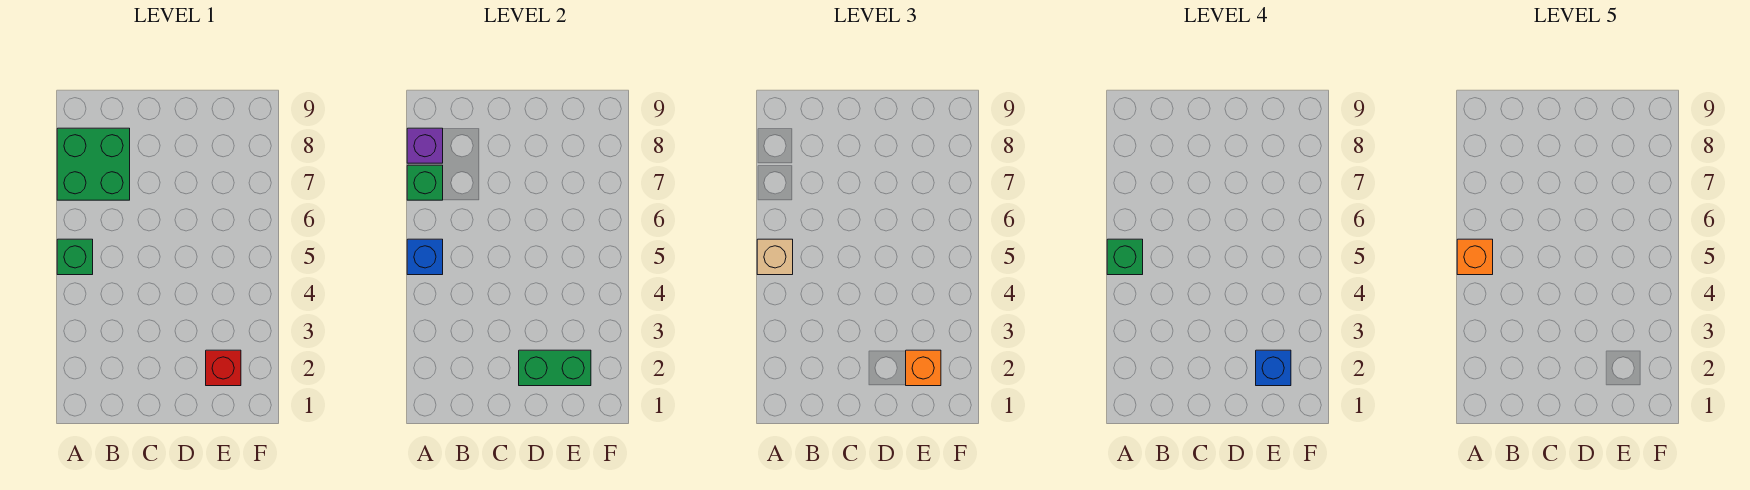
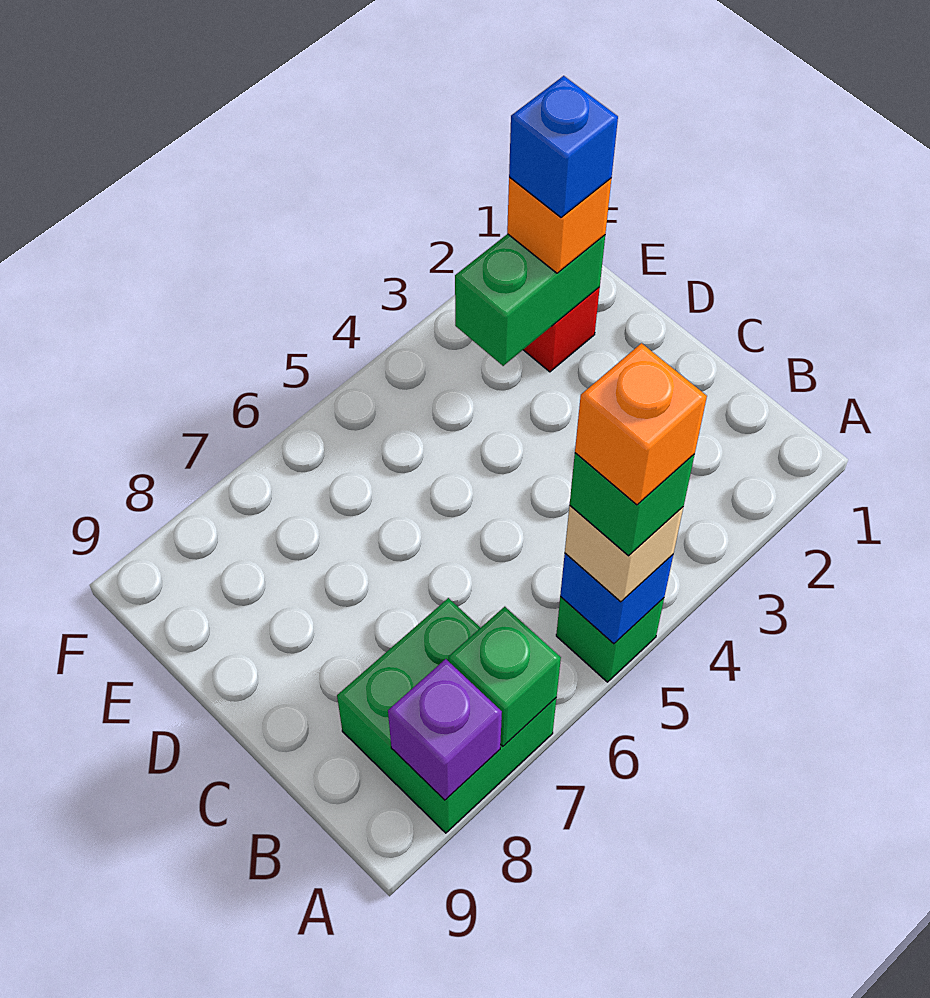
green brick D2:E2 level 2 -> green brick E2:E3 level 2

